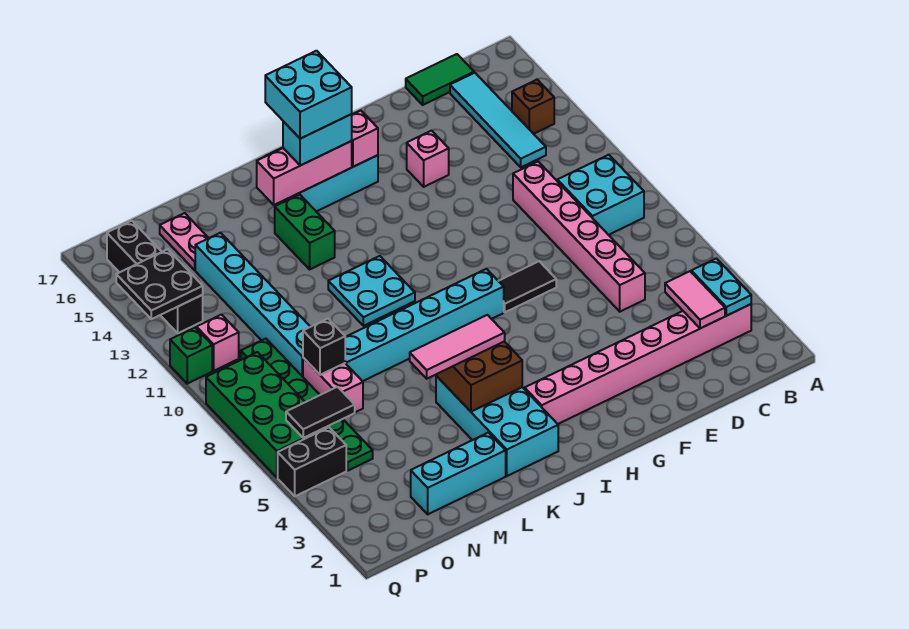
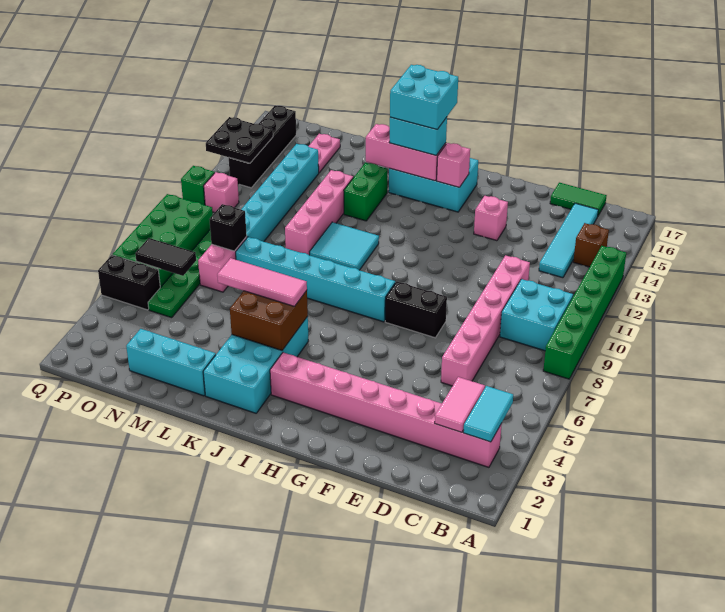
none -> green brick A8:A13 level 1
cyan plate B3:B4 level 2 -> cyan tile B3:B4 level 2
black tile F8:G8 level 1 -> black brick F8:G8 level 1
cyan plate J10:K11 level 1 -> cyan tile J10:K11 level 1
none -> pink brick L10:L13 level 1

